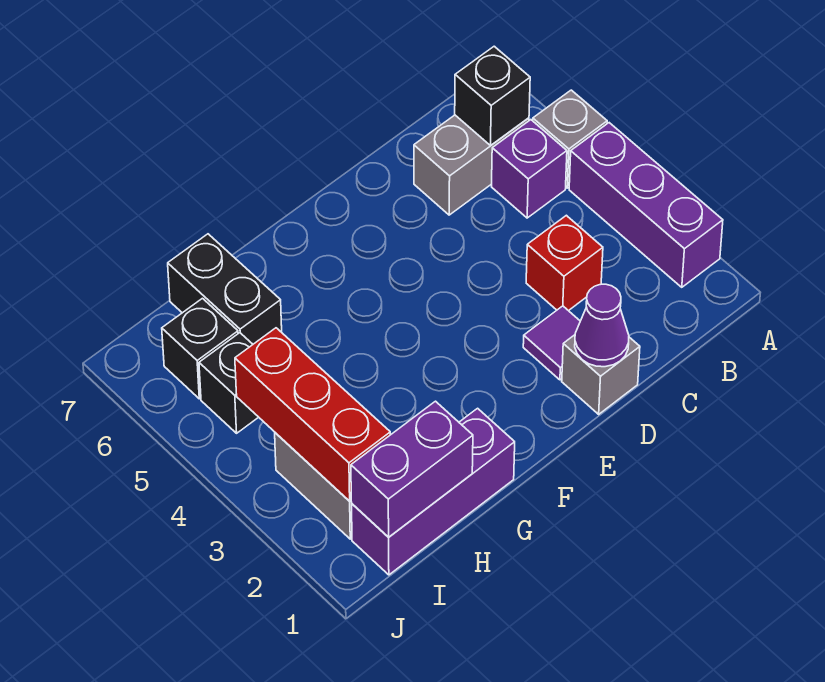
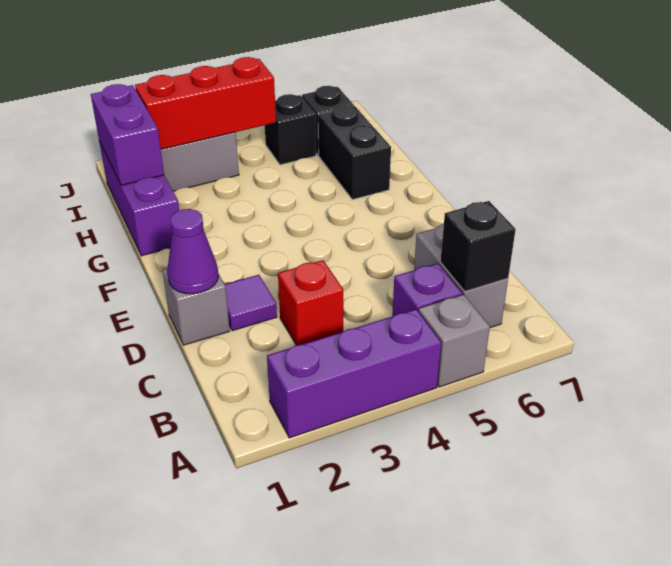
black brick H6:H7 level 1 -> black brick G6:H6 level 1

